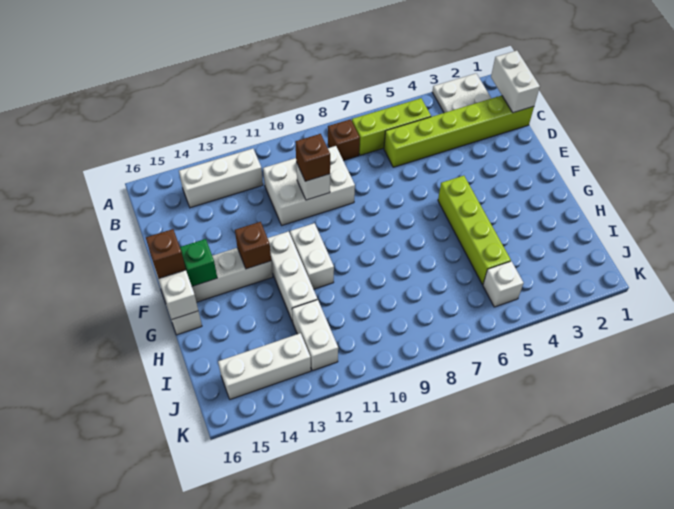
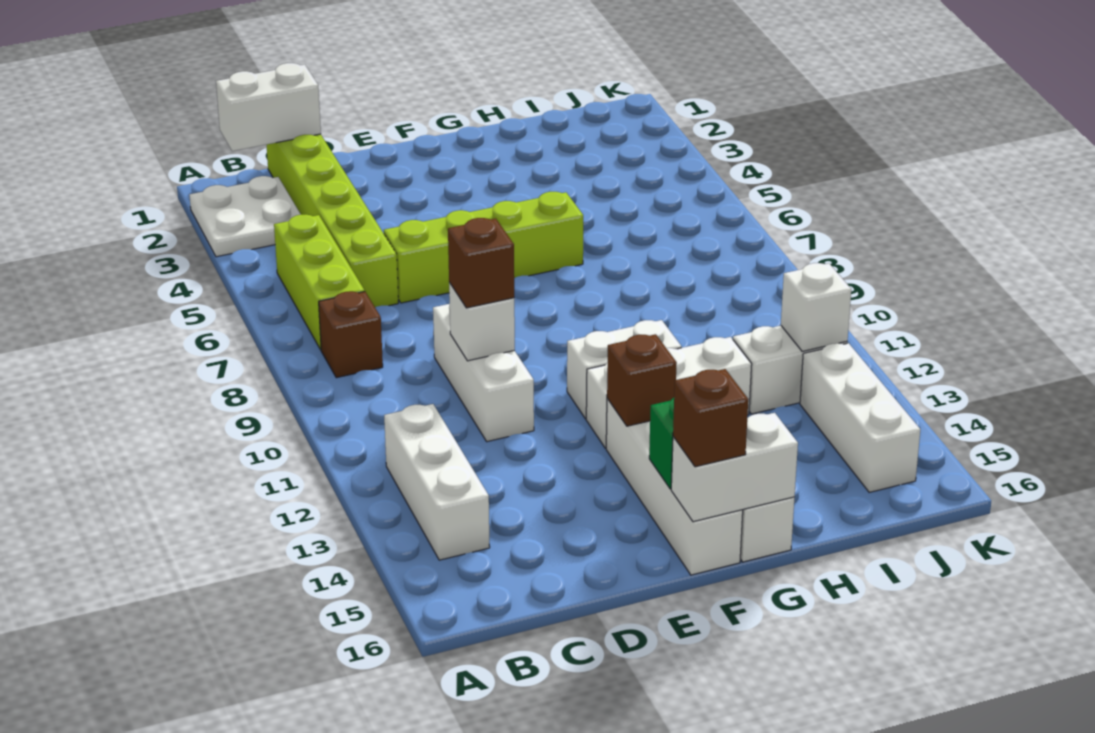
white brick C9:D11 level 1 -> white brick D9:D11 level 1
lime brick F5:I5 level 1 -> lime brick D6:G6 level 1
white brick J5 level 1 -> white brick J12 level 2

